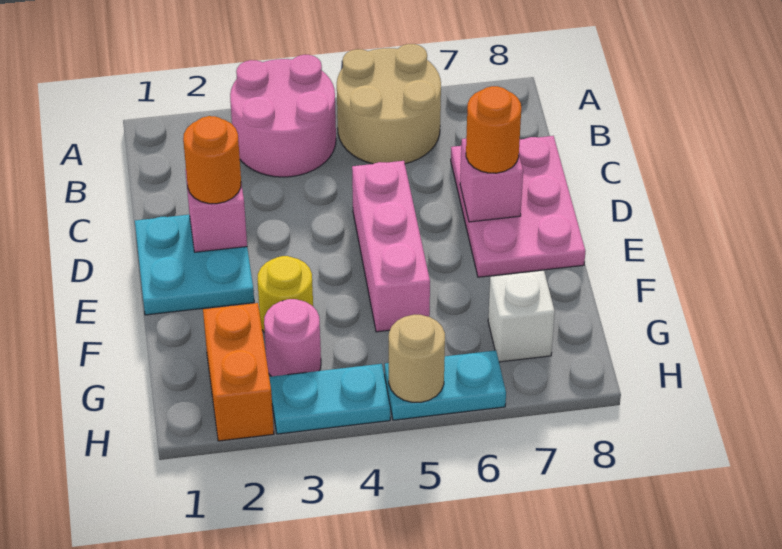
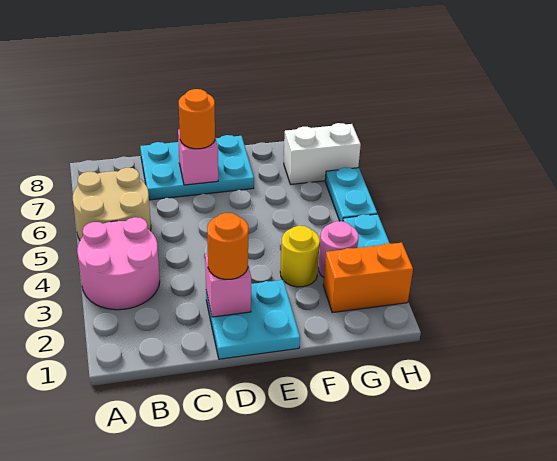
pink plate C7:E8 level 1 -> cyan plate C7:E8 level 1
pink brick D5:F5 level 1 -> none
white brick G7 level 1 -> white brick G7:H7 level 1
tan round brick H5 level 2 -> none

